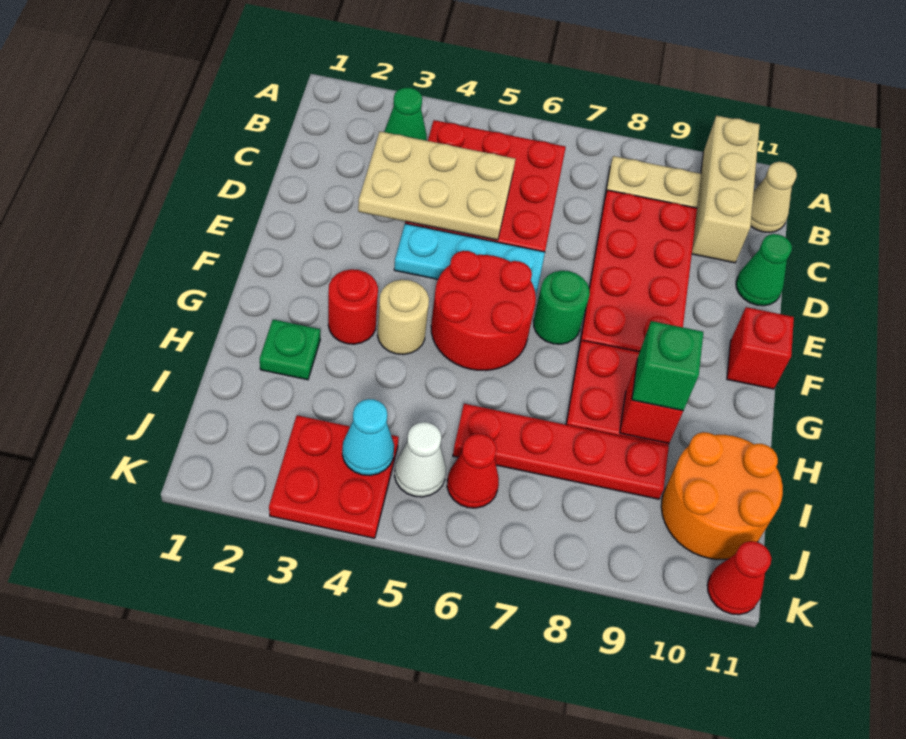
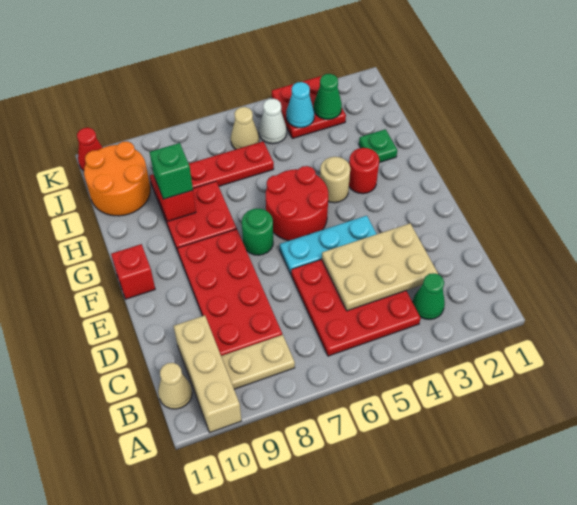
green cone D11 level 1 -> green cone J3 level 2
red cone J6 level 1 -> tan cone J6 level 1

